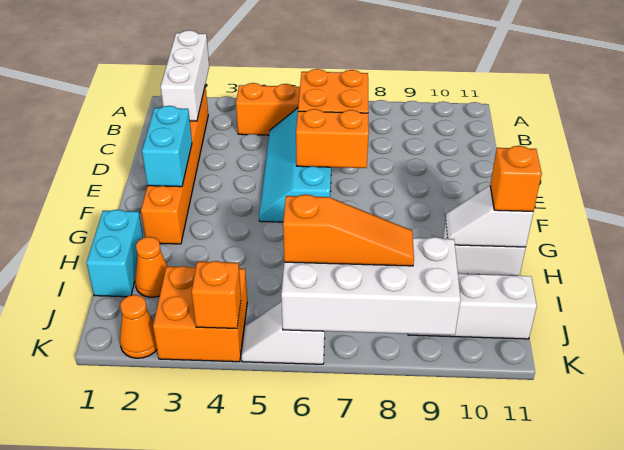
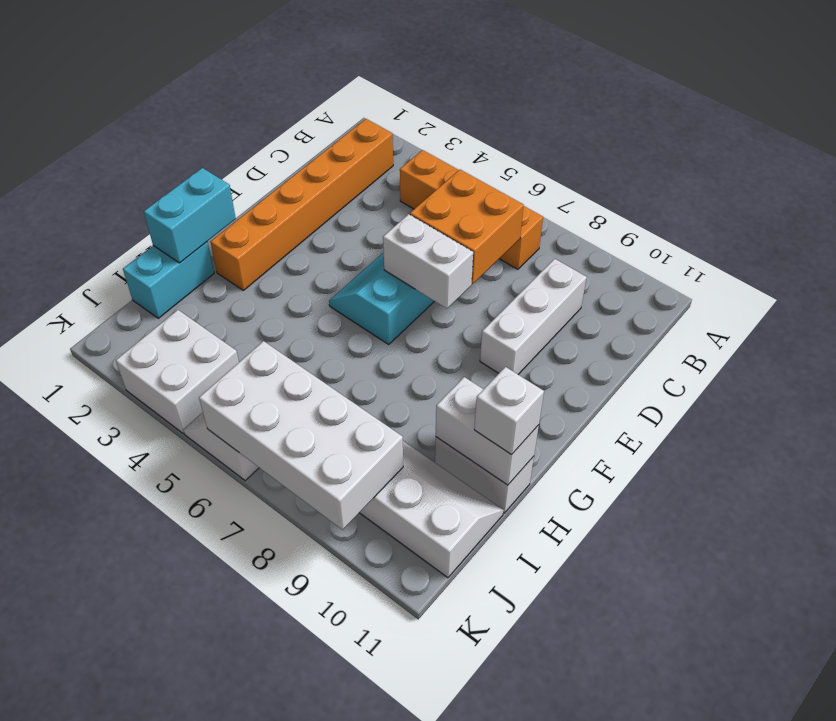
white brick A2:C2 level 2 -> white brick C9:E9 level 1
cyan brick E2:F2 level 2 -> cyan brick G1:H1 level 2
orange brick E6:E7 level 2 -> white brick E6:E7 level 2
white slope H10:H11 level 2 top 11 -> white brick H10:H11 level 2
orange brick H11 level 3 -> white brick H11 level 3
orange cone I2 level 1 -> none
orange brick J3:K4 level 1 -> white brick J3:K4 level 1
orange slope J6:J8 level 3 top 6 -> none
orange cone K2 level 1 -> none
orange brick K4 level 2 -> none

